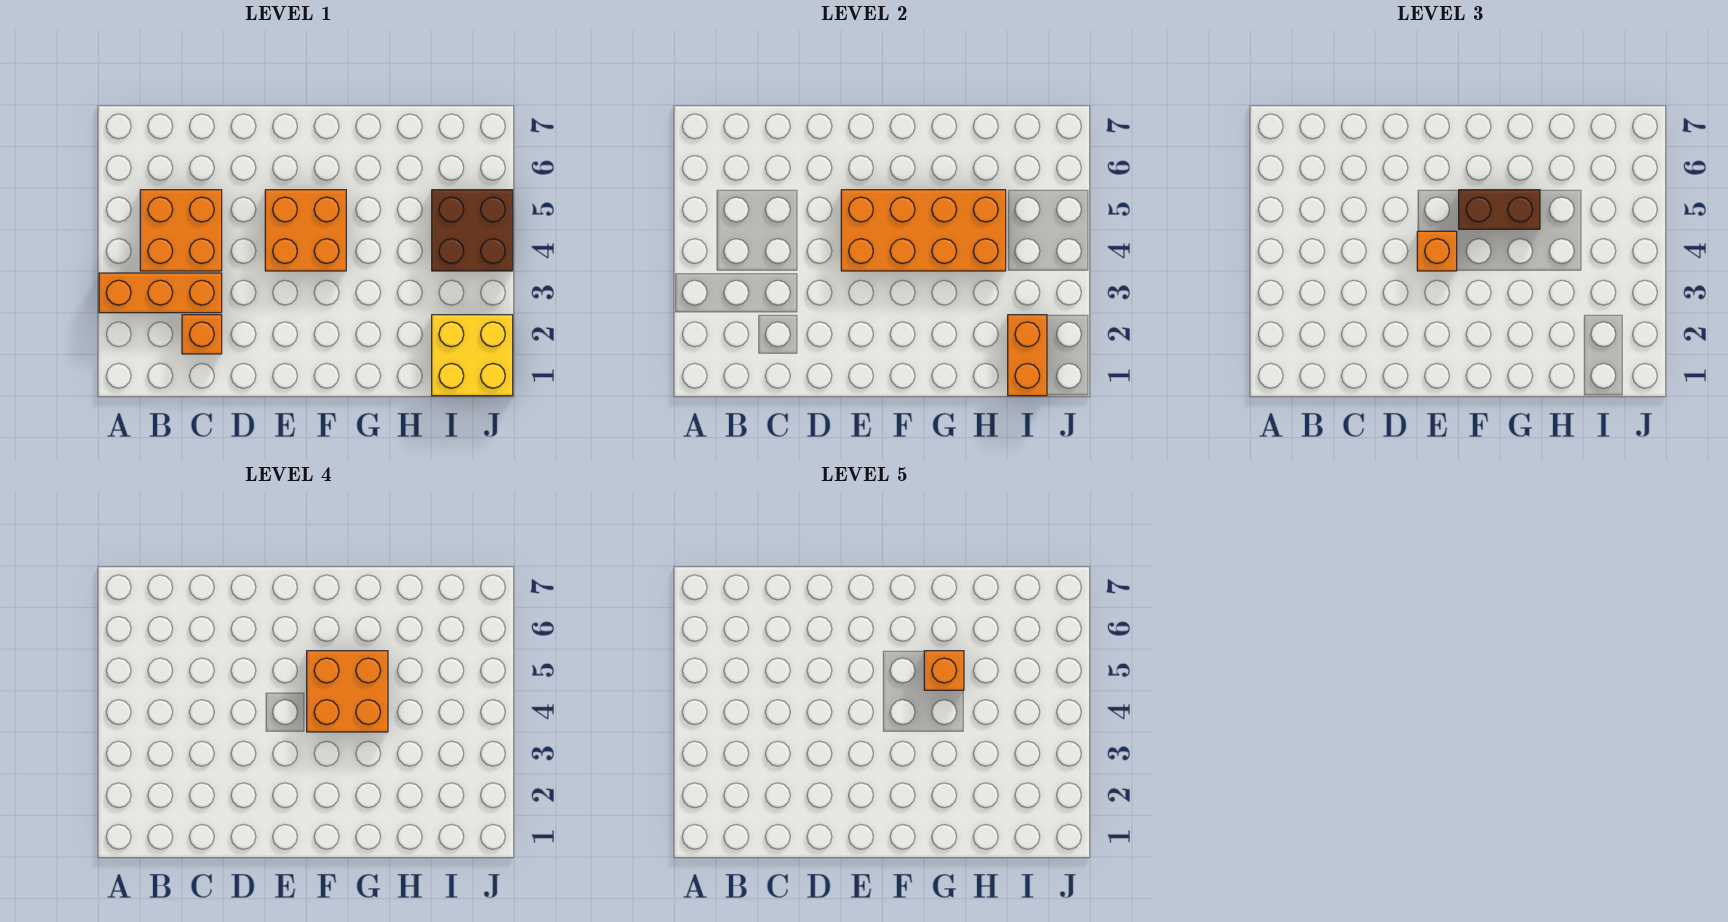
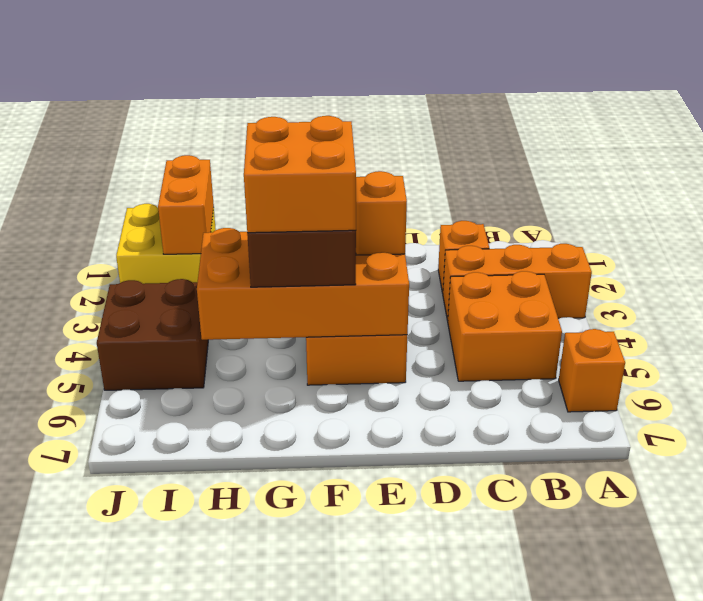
orange brick G5 level 5 -> orange brick A6 level 1

